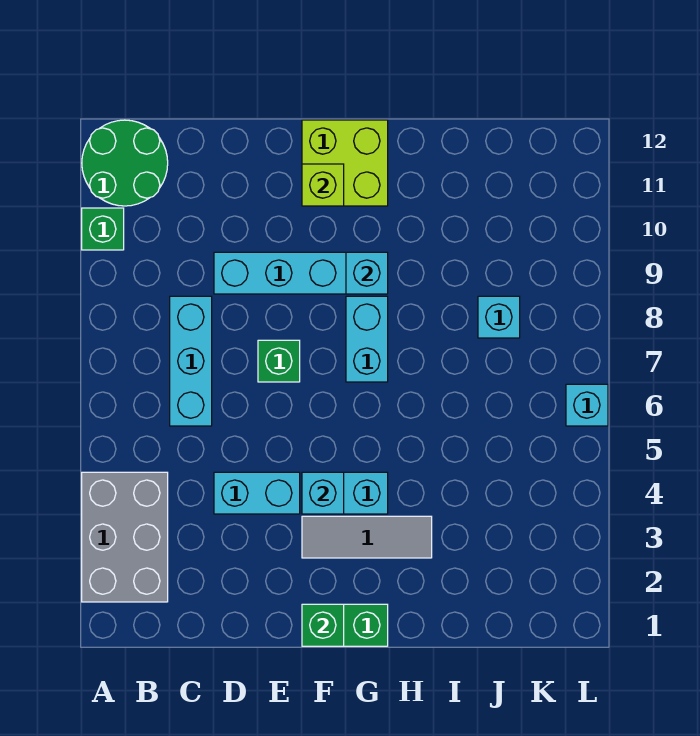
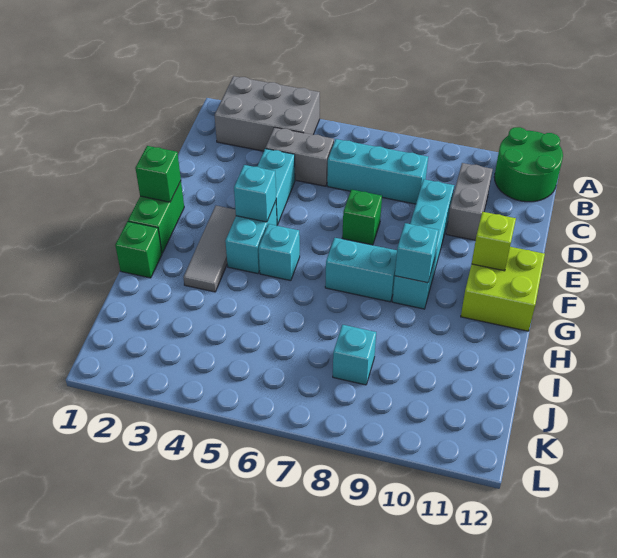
green brick A10 level 1 -> green brick H1 level 1
none -> grey brick C4:C5 level 1
none -> grey brick C10:D10 level 1
cyan brick L6 level 1 -> cyan brick G5 level 1

